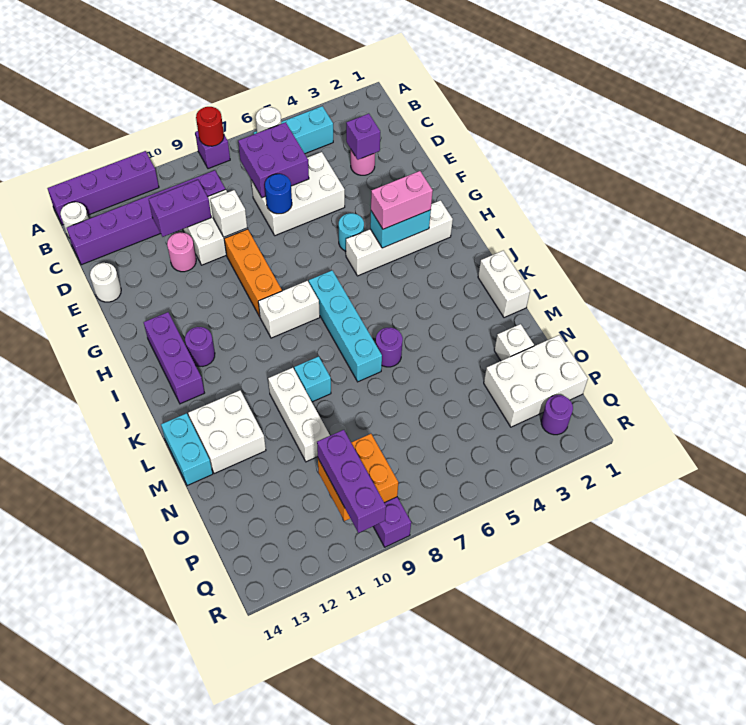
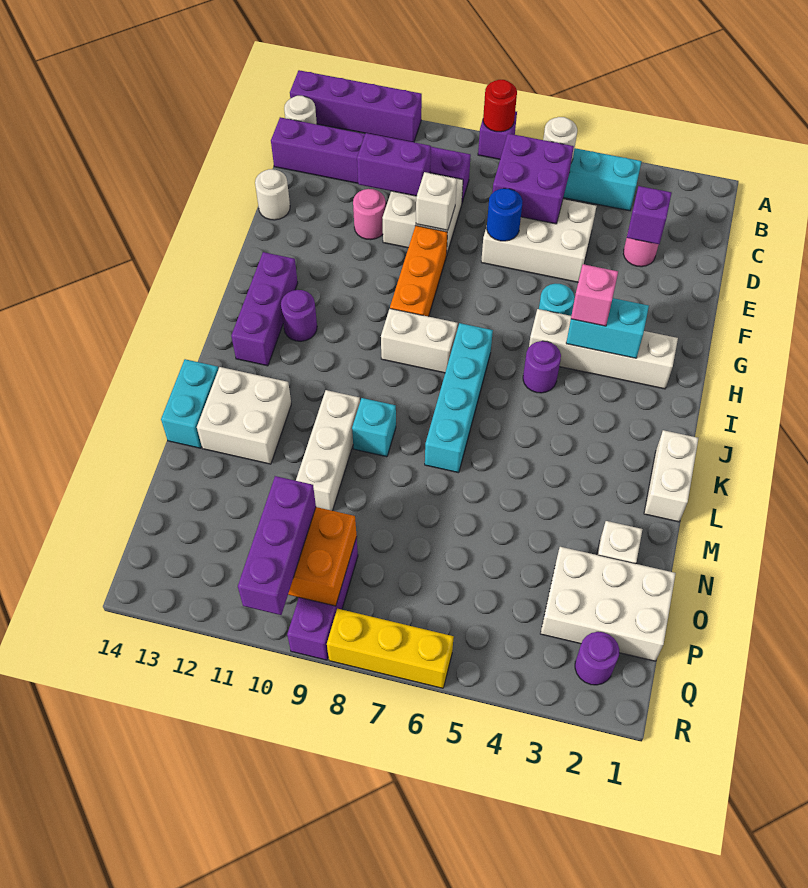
pink brick H3:H4 level 3 -> pink brick H4 level 3
purple round brick L6 level 1 -> purple round brick I5 level 1
none -> yellow brick R6:R8 level 1

